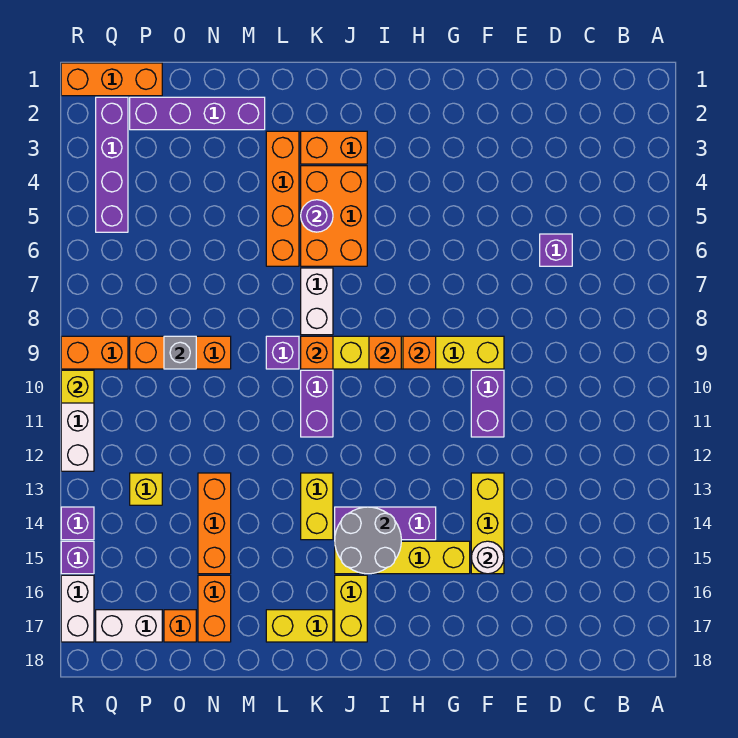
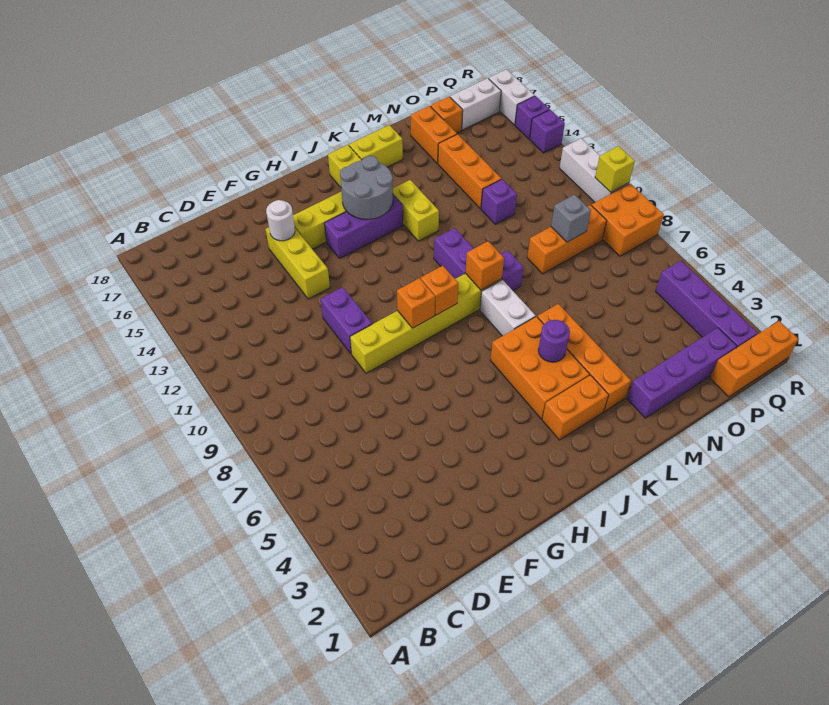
purple brick D6 level 1 -> purple brick N12 level 1
yellow brick P13 level 1 -> none
orange brick Q9:R9 level 1 -> orange brick Q8:R9 level 1

